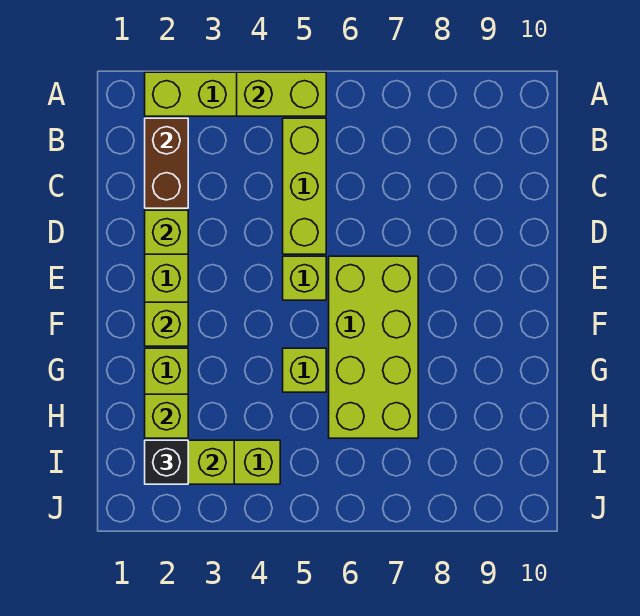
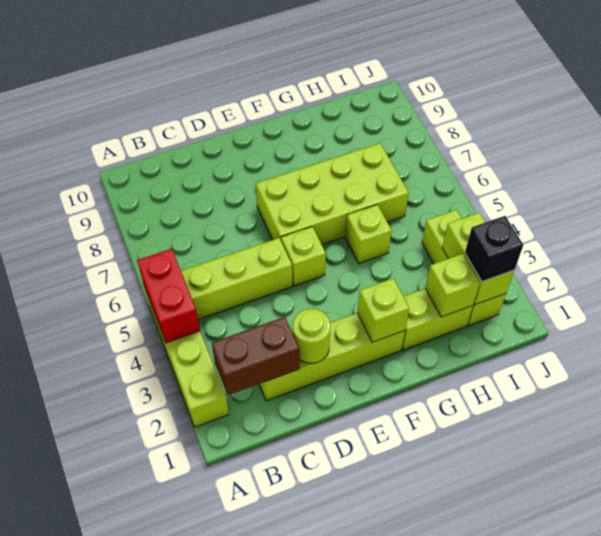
lime brick A4:A5 level 2 -> red brick A4:A5 level 2
lime brick D2 level 2 -> lime round brick D2 level 2

